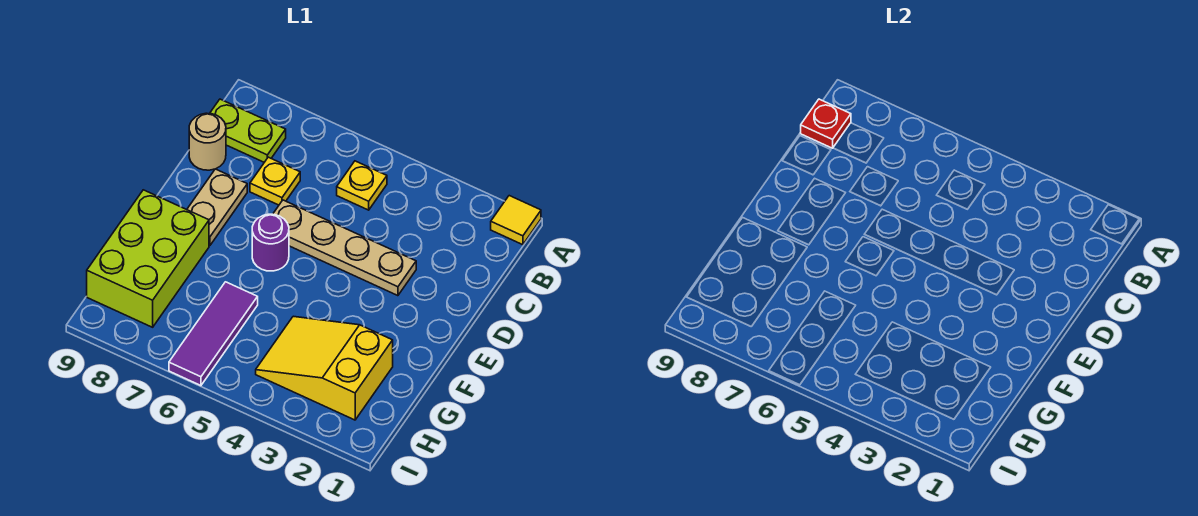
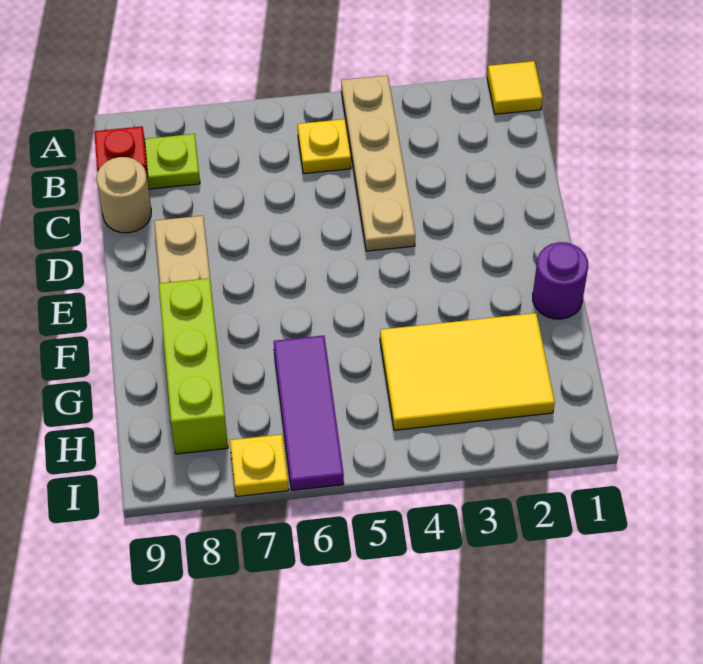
yellow plate C7 level 1 -> yellow plate I7 level 1
tan plate D3:D6 level 1 -> tan plate A4:D4 level 1
purple round brick E6 level 1 -> purple round brick F1 level 1
lime brick F8:H9 level 1 -> lime brick F8:H8 level 1
yellow slope G2:H4 level 1 top 2 -> yellow tile G2:H4 level 1

